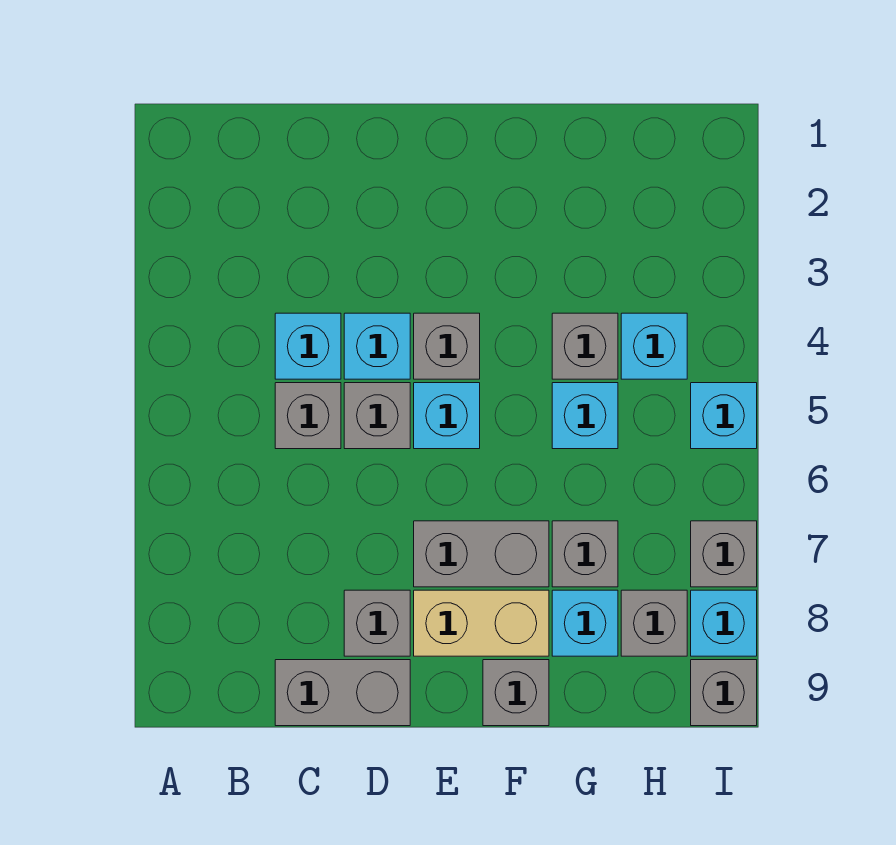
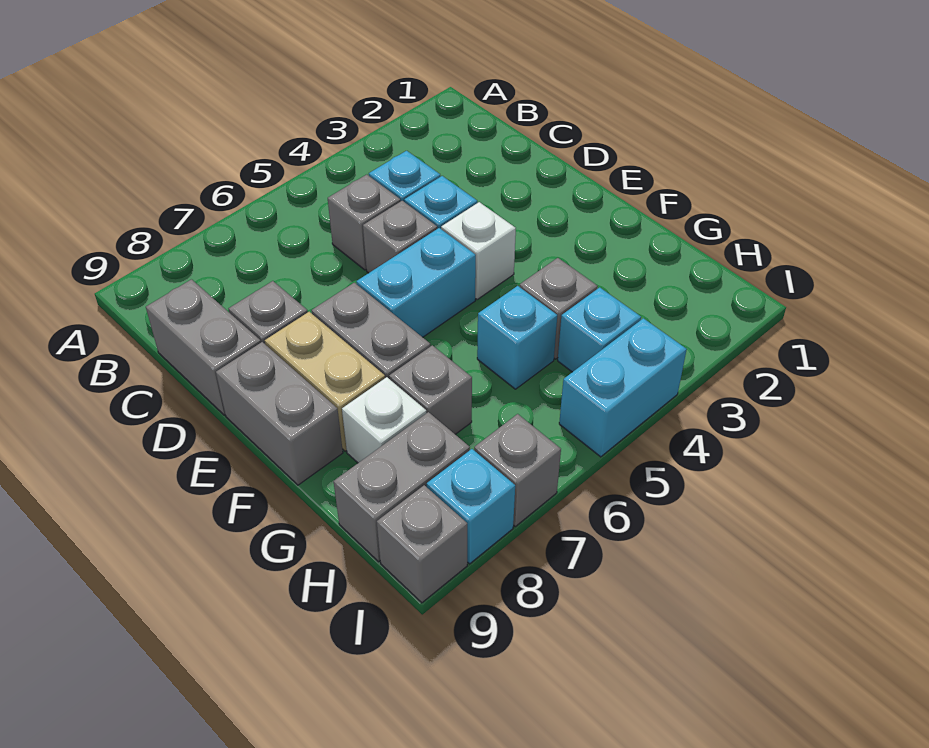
grey brick E4 level 1 -> white brick E4 level 1
cyan brick E5 level 1 -> cyan brick E5:E6 level 1
grey brick F9 level 1 -> grey brick E9:F9 level 1
cyan brick G8 level 1 -> white brick G8 level 1
grey brick H8 level 1 -> grey brick H8:H9 level 1
cyan brick I5 level 1 -> cyan brick I4:I5 level 1

